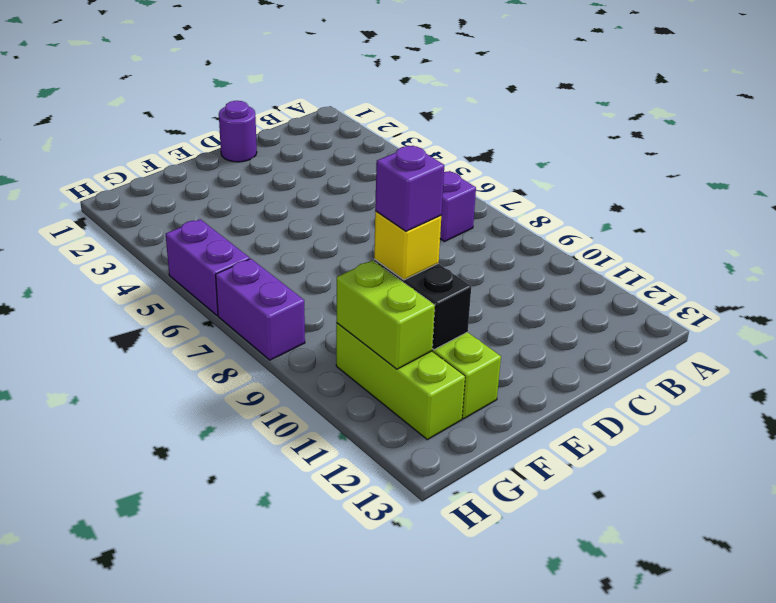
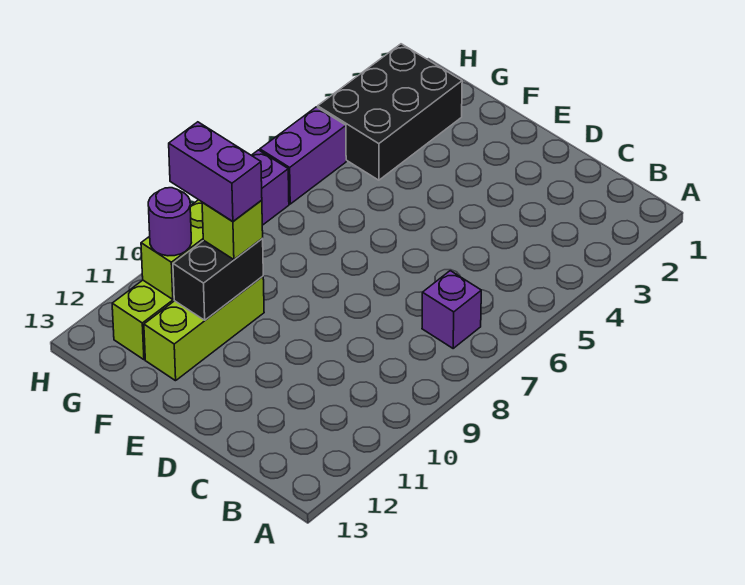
purple round brick D1 level 1 -> purple round brick G11 level 3
yellow brick F10 level 3 -> lime brick F10 level 3
purple brick F10 level 4 -> purple brick F10:G10 level 4
none -> black brick G2:H4 level 1

